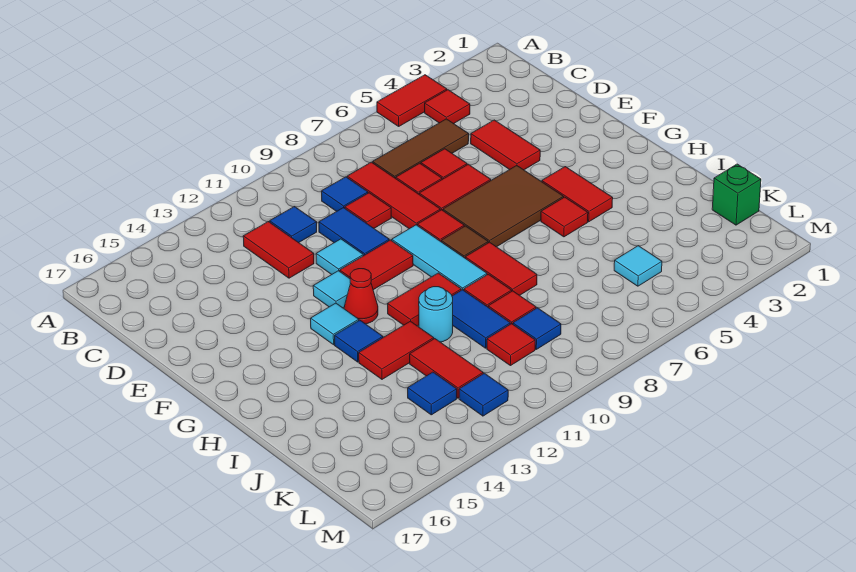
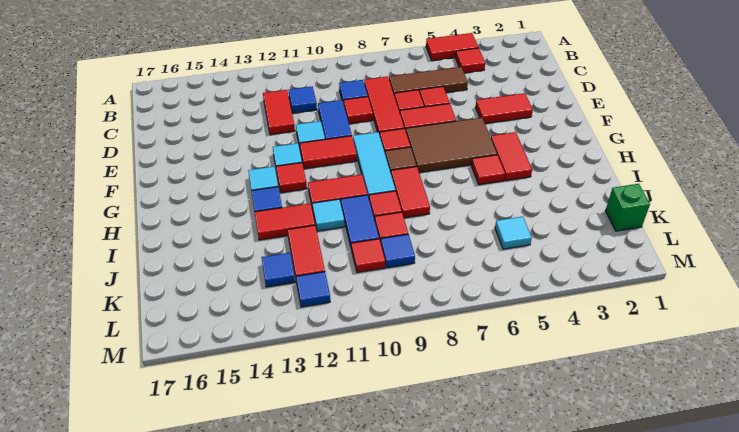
red tile D4:E4 level 1 -> red tile E3:E4 level 1
red cone G12 level 1 -> red tile G12 level 1
cyan round brick I11 level 1 -> cyan tile I11 level 1

